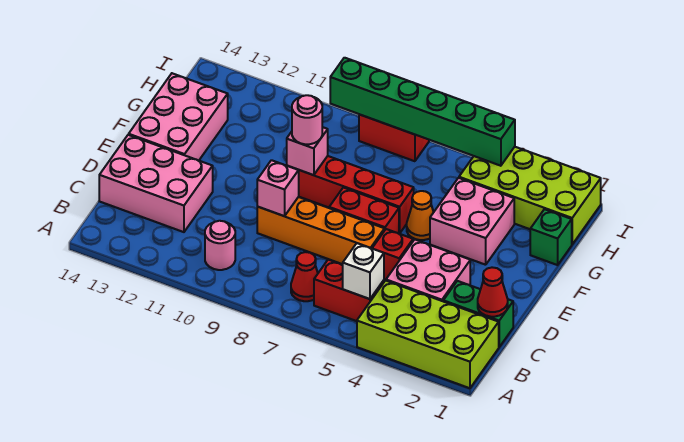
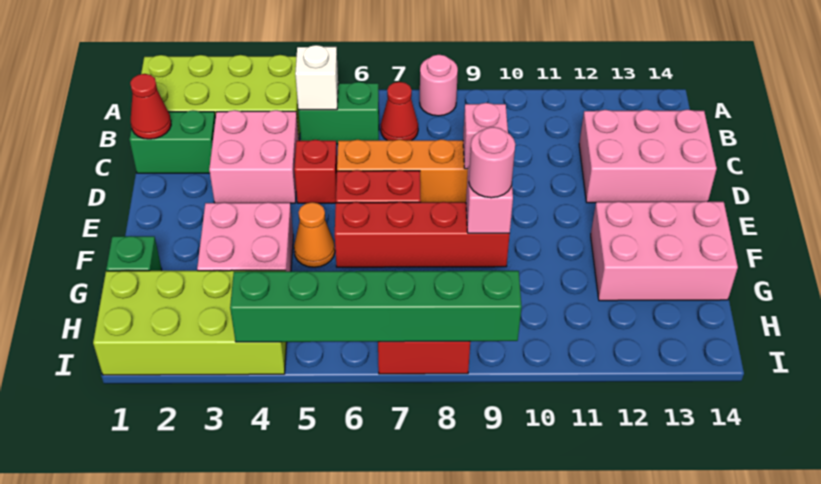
red brick B5:B6 level 1 -> green brick B5:B6 level 1
pink round brick B10 level 1 -> pink round brick A8 level 1
pink brick E13:G14 level 1 -> pink brick F12:G14 level 1

